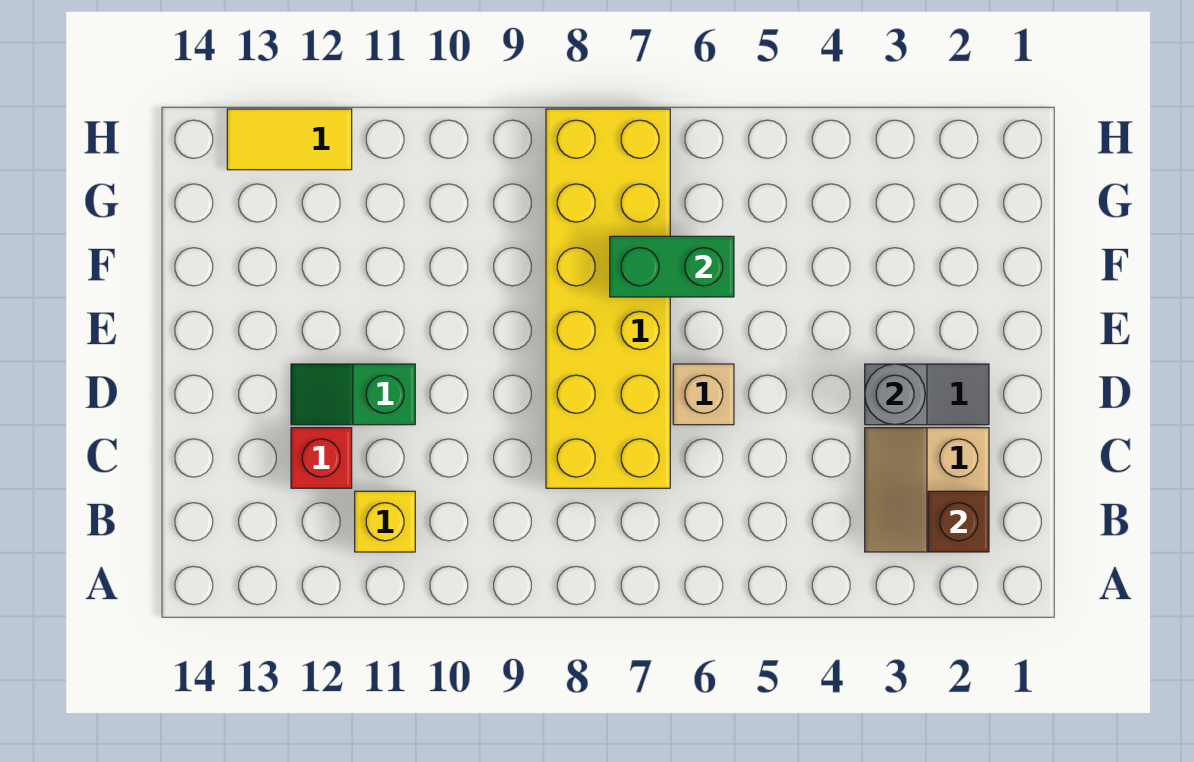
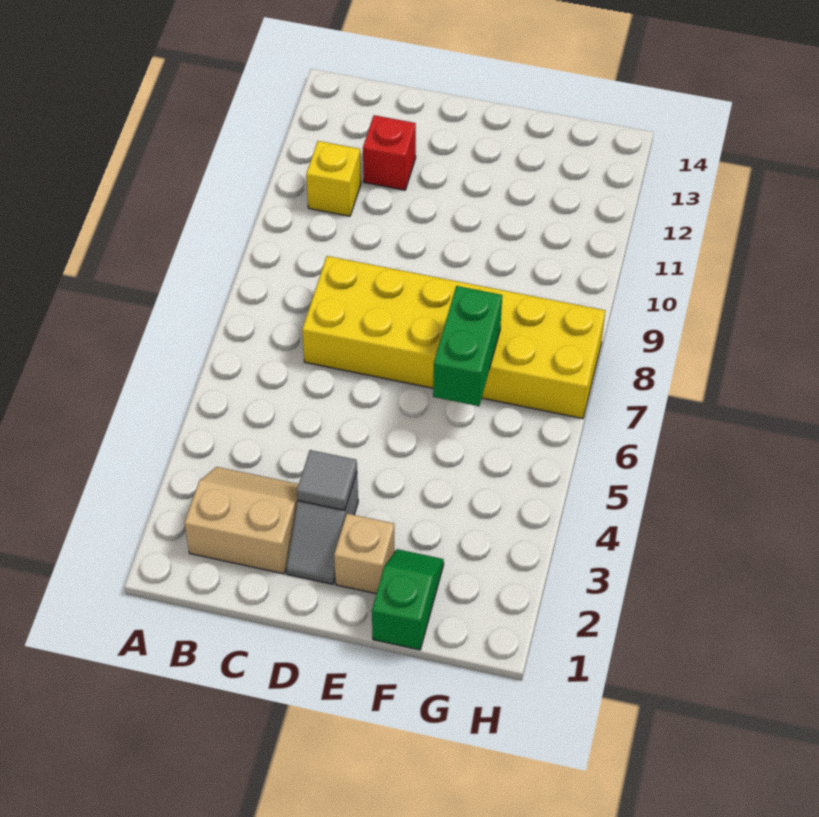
brown brick B2 level 2 -> none
grey round brick D3 level 2 -> grey tile D3 level 2
tan brick D6 level 1 -> tan brick E2 level 1
green slope D11:D12 level 1 top 11 -> green slope F1:F2 level 1 top 1
yellow tile H12:H13 level 1 -> none

